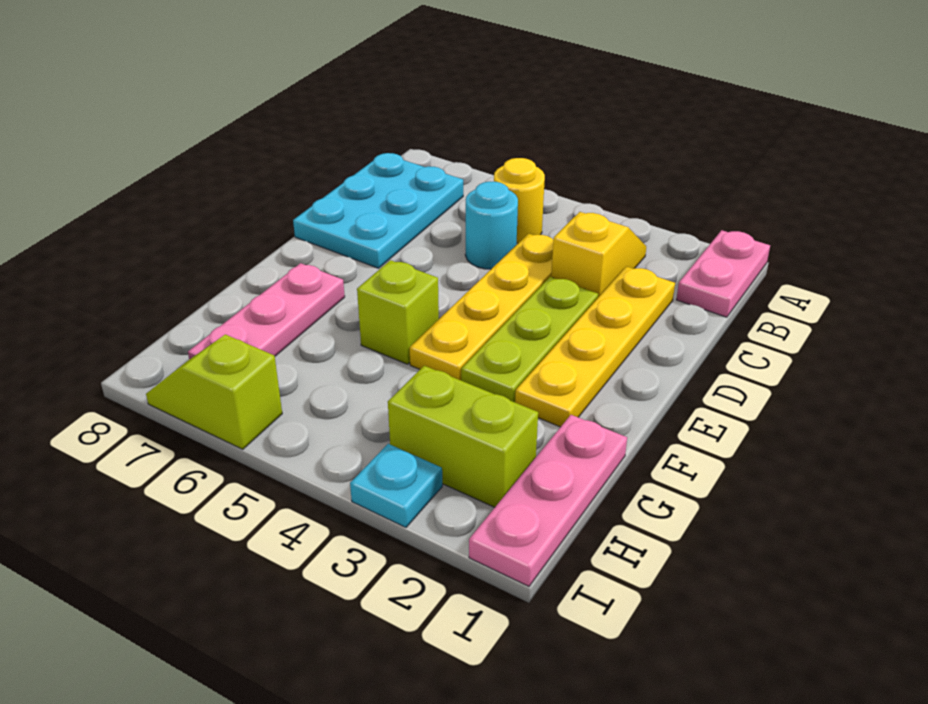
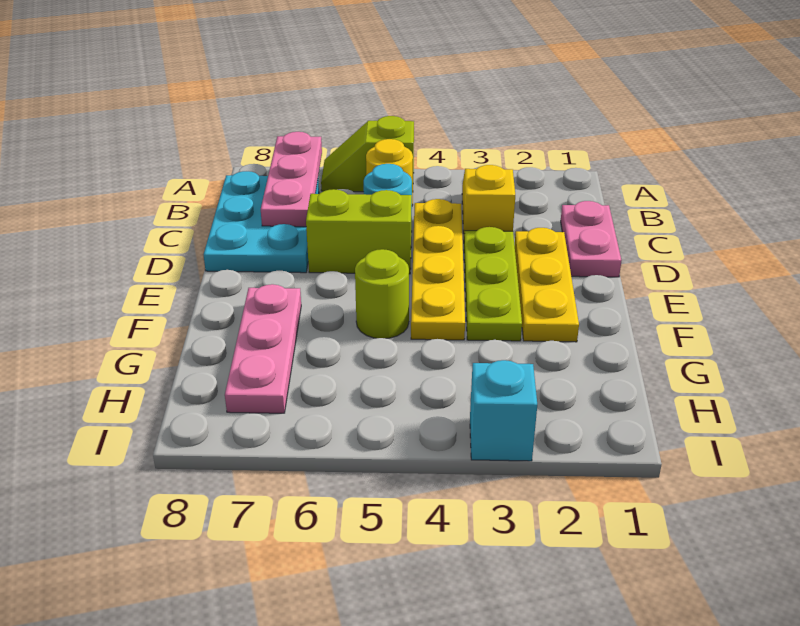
pink plate A1:B1 level 1 -> pink plate C1:D1 level 1
yellow plate C2:F2 level 1 -> yellow plate D2:F2 level 1
lime brick F5 level 1 -> lime round brick F5 level 1
pink plate G1:I1 level 1 -> pink plate A7:C7 level 2
lime brick H2:H3 level 1 -> lime brick D5:D6 level 1
cyan plate I3 level 1 -> cyan brick I3 level 1
lime slope I6:I7 level 1 top 6 -> lime slope A5:A6 level 1 top 5

